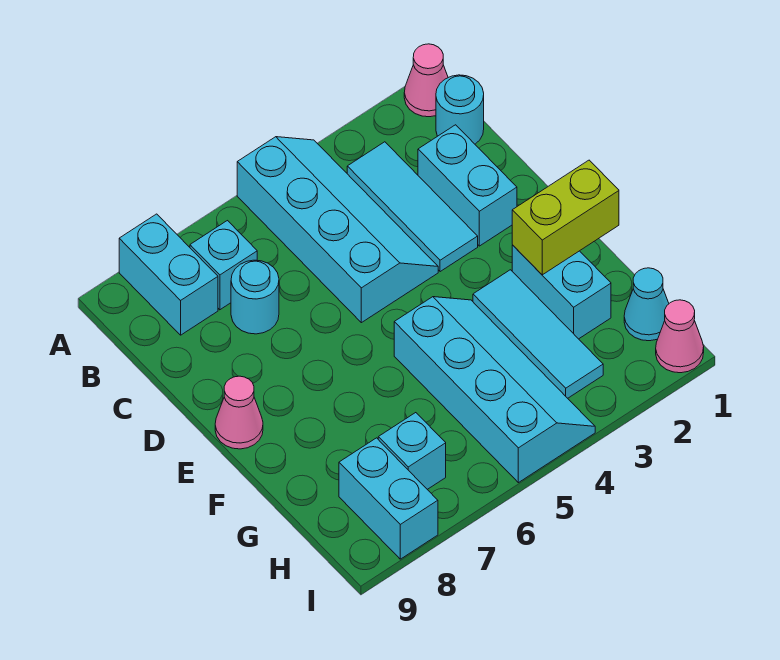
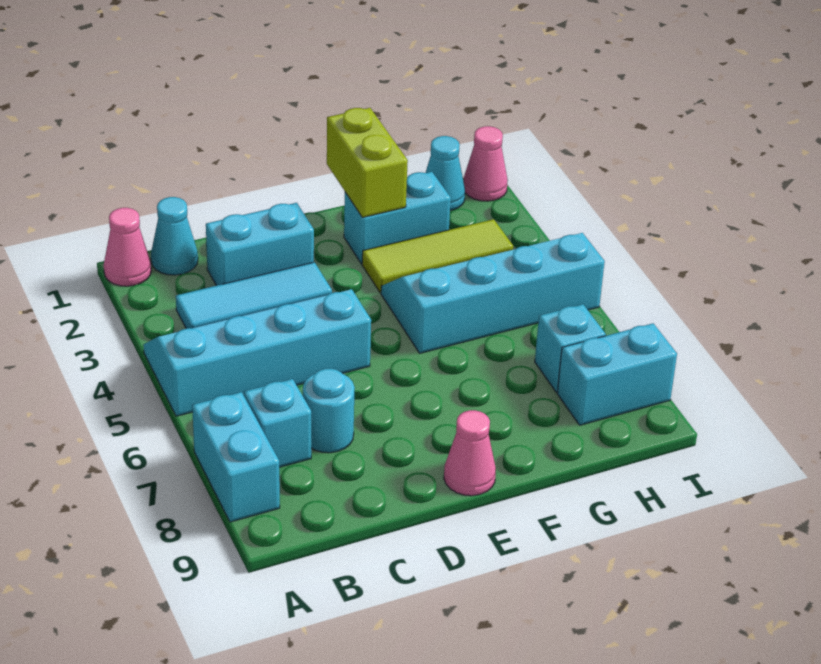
cyan brick A8:B8 level 1 -> cyan brick A7:A8 level 1
cyan round brick B1 level 1 -> cyan cone B1 level 1
cyan tile F3:H3 level 1 -> lime tile F3:H3 level 1

